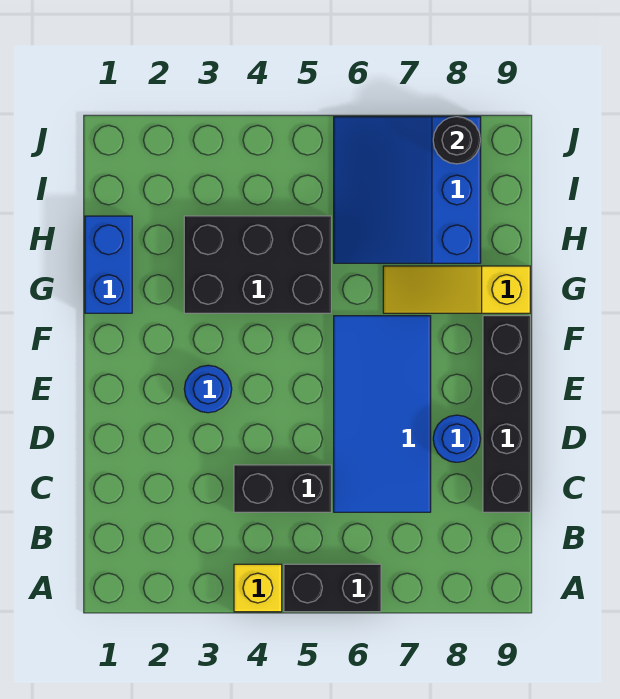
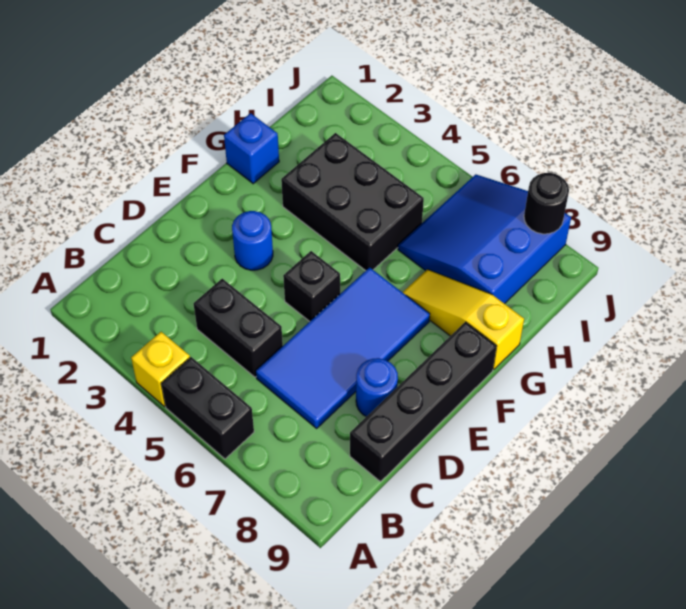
none -> black brick E5 level 1
blue brick G1:H1 level 1 -> blue brick G1 level 1

